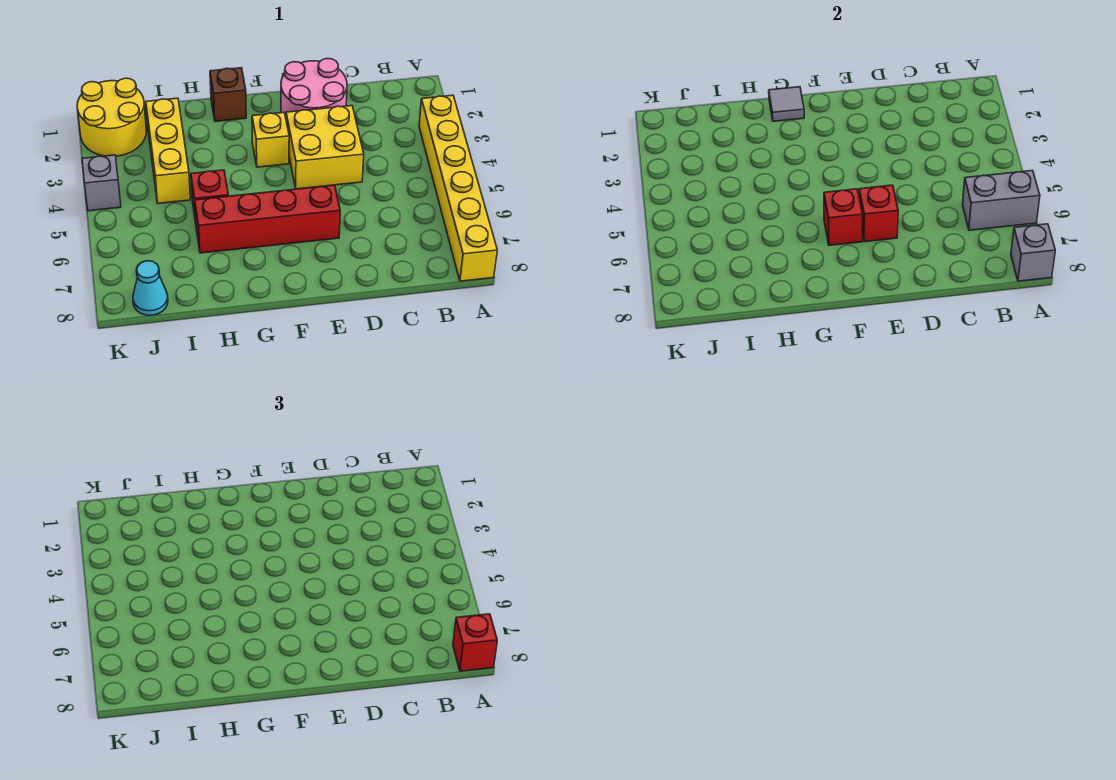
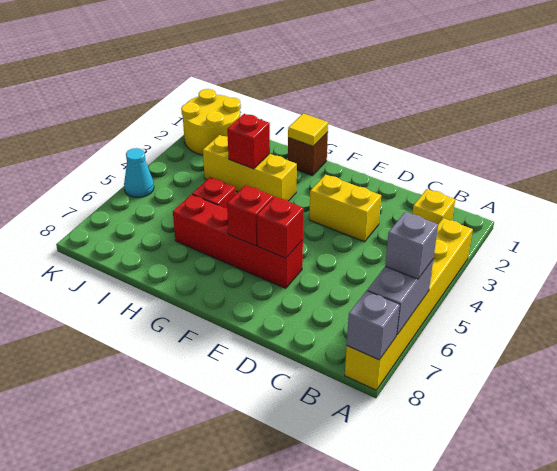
grey brick A6:B6 level 2 -> grey brick A6:A7 level 2
red brick A8 level 3 -> red brick H3 level 2
pink round brick D1:E2 level 1 -> none
yellow brick D3:E4 level 1 -> yellow brick D3:E3 level 1
yellow brick F3 level 1 -> yellow brick B2 level 1
grey tile G1 level 2 -> yellow tile G1 level 2
yellow brick I2:I4 level 1 -> yellow brick G3:I3 level 1
cyan cone J8 level 1 -> cyan cone K5 level 1
grey brick K4 level 1 -> grey brick A6 level 3

